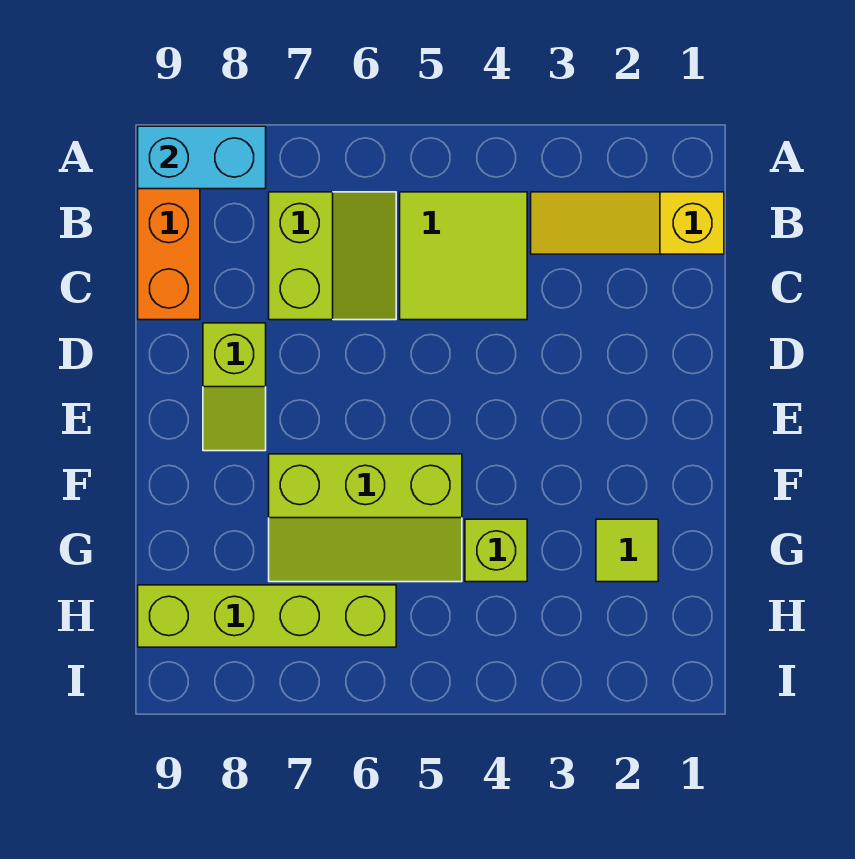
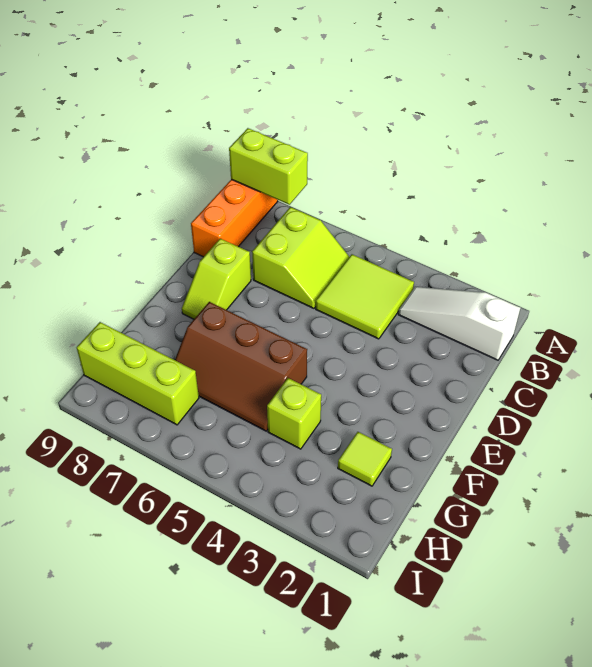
cyan brick A8:A9 level 2 -> lime brick A8:A9 level 2
yellow slope B1:B3 level 1 top 1 -> white slope B1:B3 level 1 top 1
lime slope F5:G7 level 1 top F -> brown slope F5:G7 level 1 top F
lime brick H6:H9 level 1 -> lime brick H7:H9 level 1

